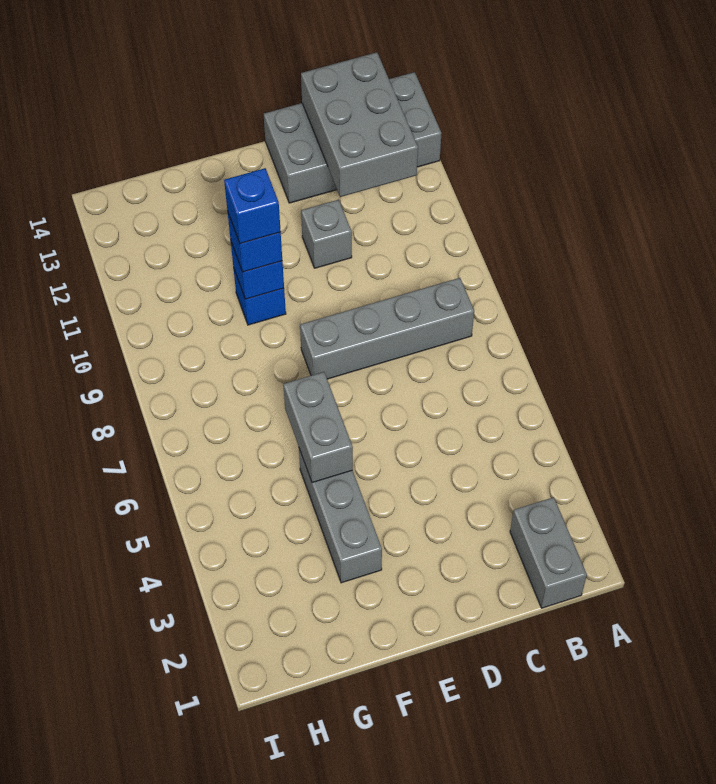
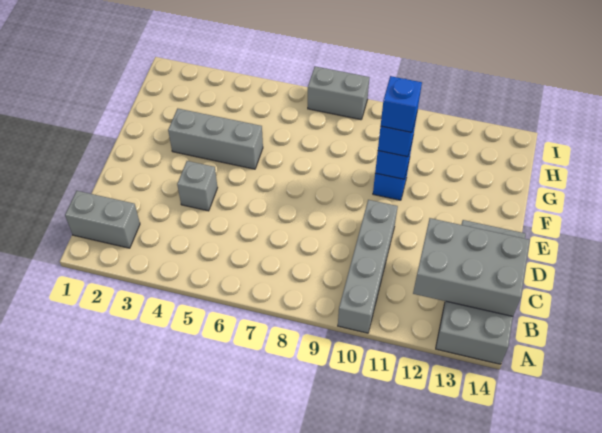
grey brick B8:E8 level 1 -> grey brick A10:D10 level 1
grey brick D11 level 1 -> grey brick D4 level 1
grey brick F5:F6 level 2 -> grey brick I7:I8 level 1

